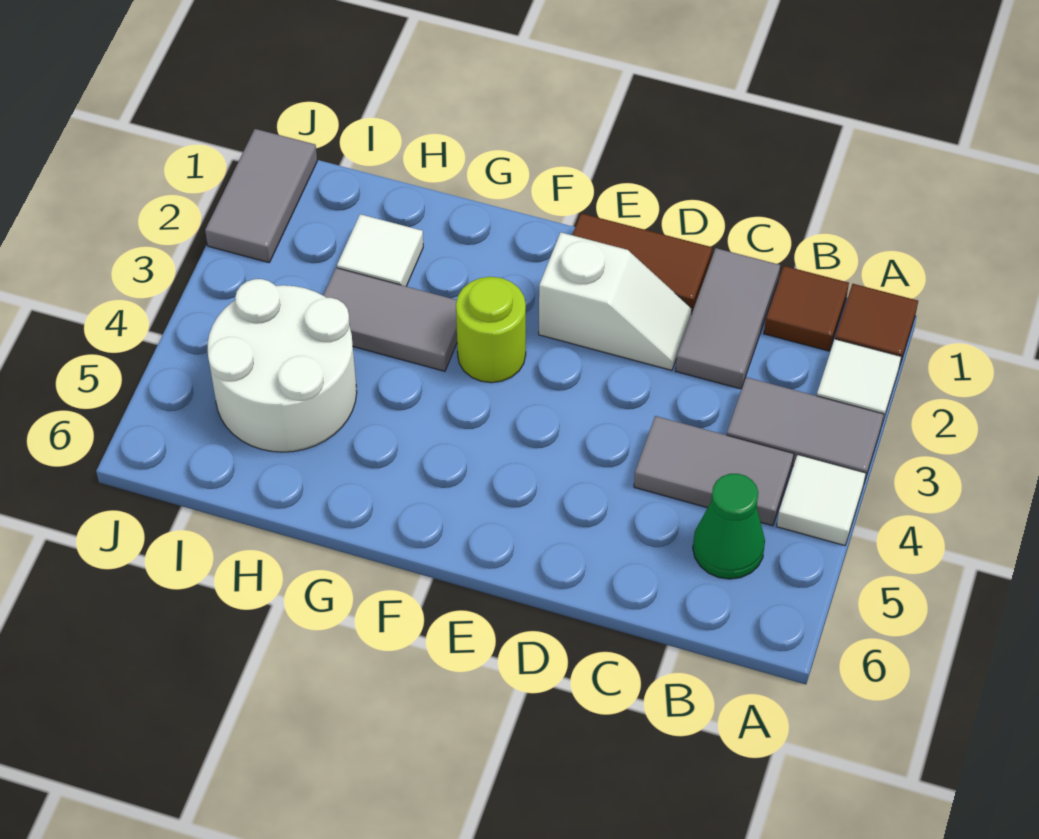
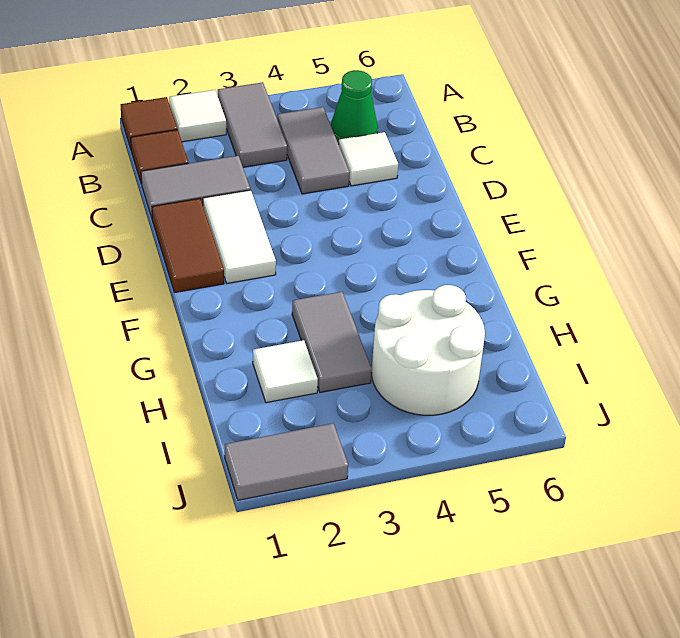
white tile A4 level 1 -> white tile C5 level 1
white slope D2:E2 level 1 top E -> white tile D2:E2 level 1
lime round brick F3 level 1 -> none

